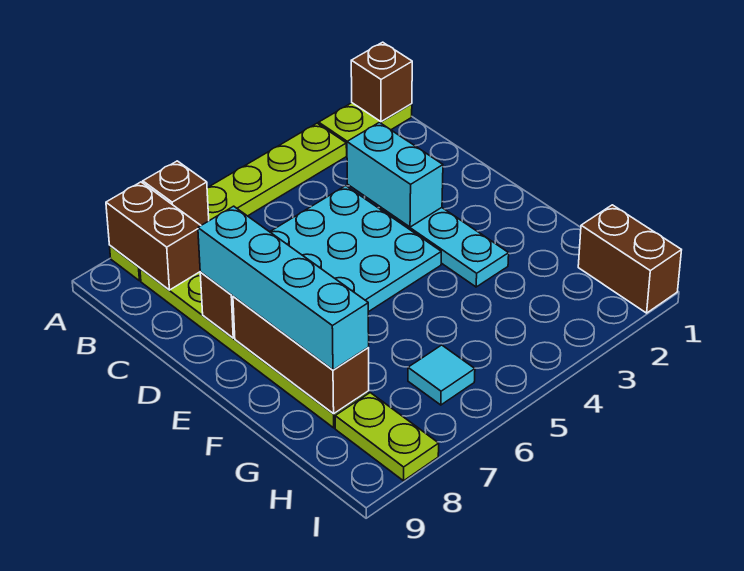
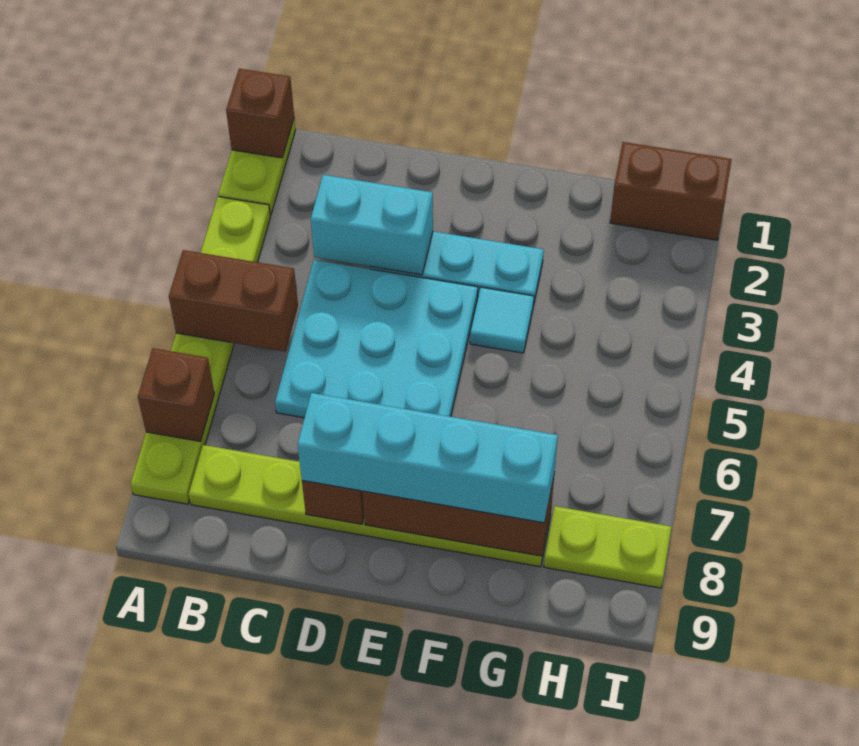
brown brick A8:B8 level 2 -> brown brick A5:B5 level 2
cyan tile H6 level 1 -> cyan tile F4 level 1

